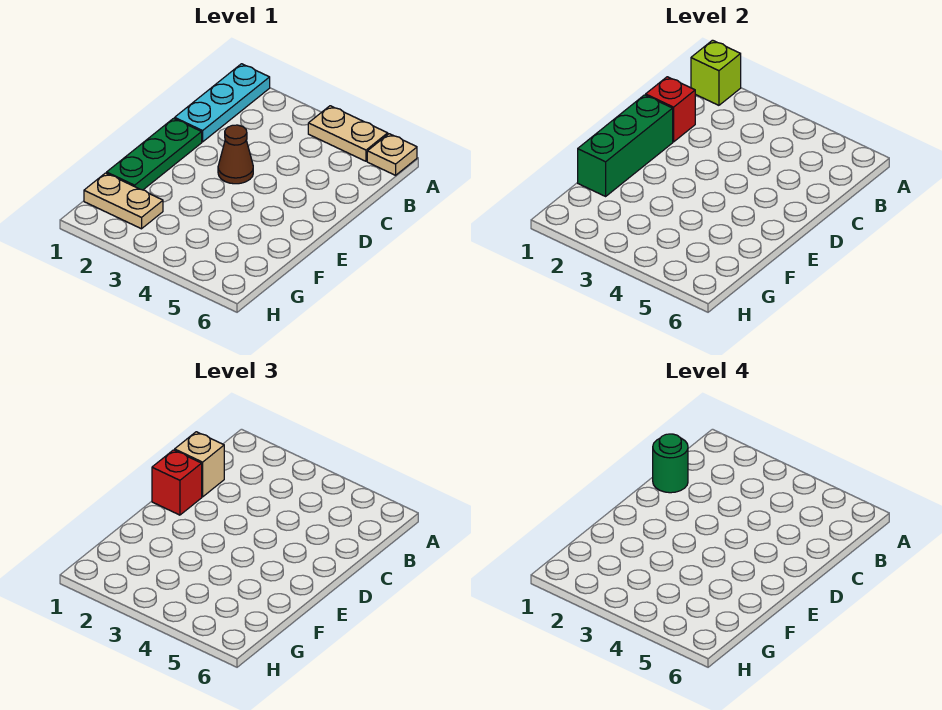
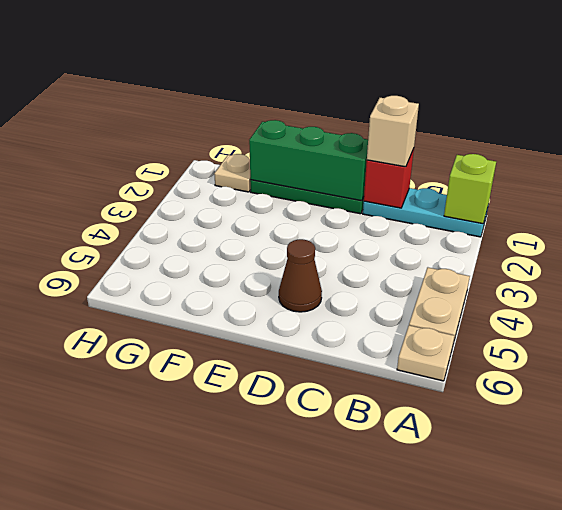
green round brick C1 level 4 -> none
red brick D1 level 3 -> none
brown cone D3 level 1 -> brown cone D5 level 1
tan plate G1:G2 level 1 -> tan plate G1 level 1

